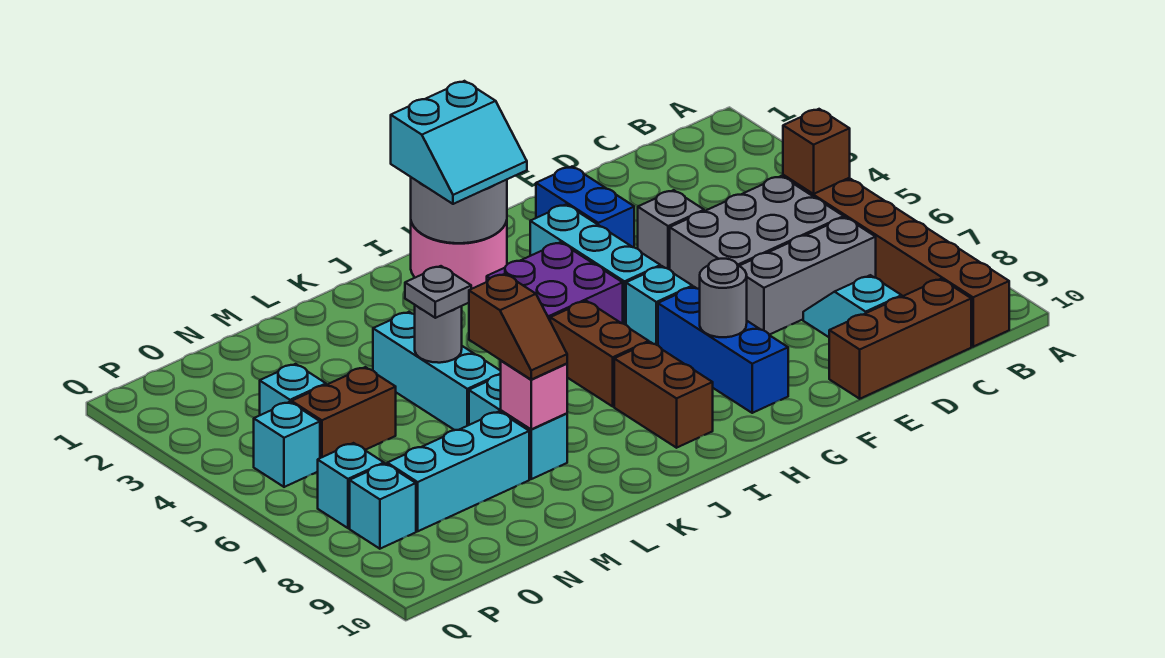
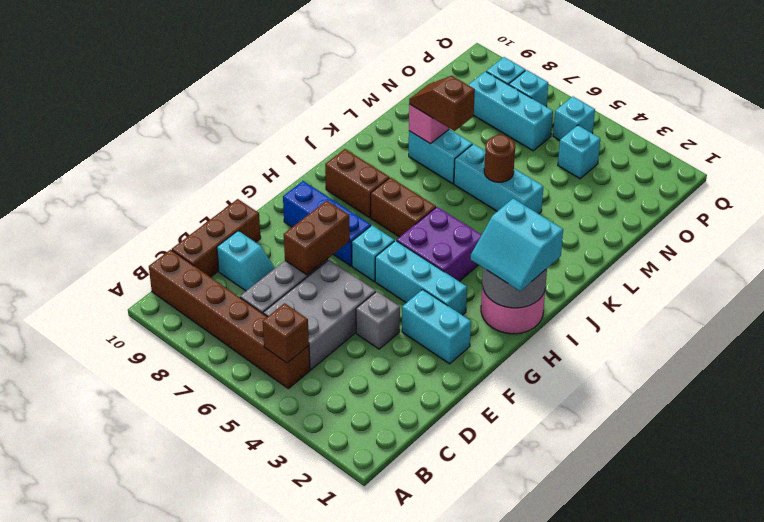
blue brick F2:F3 level 1 -> cyan brick F2:F3 level 1
grey round brick G8 level 2 -> none
cyan slope H1:I2 level 3 top 1 -> cyan slope H1:I2 level 3 top I
grey round brick L5 level 2 -> brown round brick L5 level 2
grey plate L5 level 3 -> none
cyan brick M8:O8 level 1 -> cyan brick O6:O8 level 1
brown brick N5:O5 level 1 -> brown brick E7:F7 level 2

